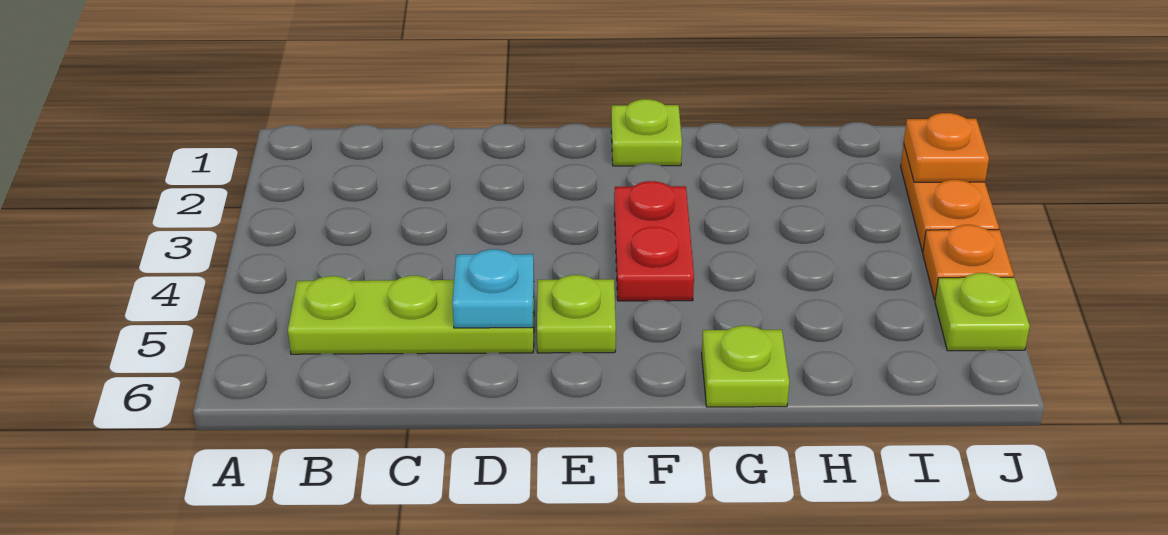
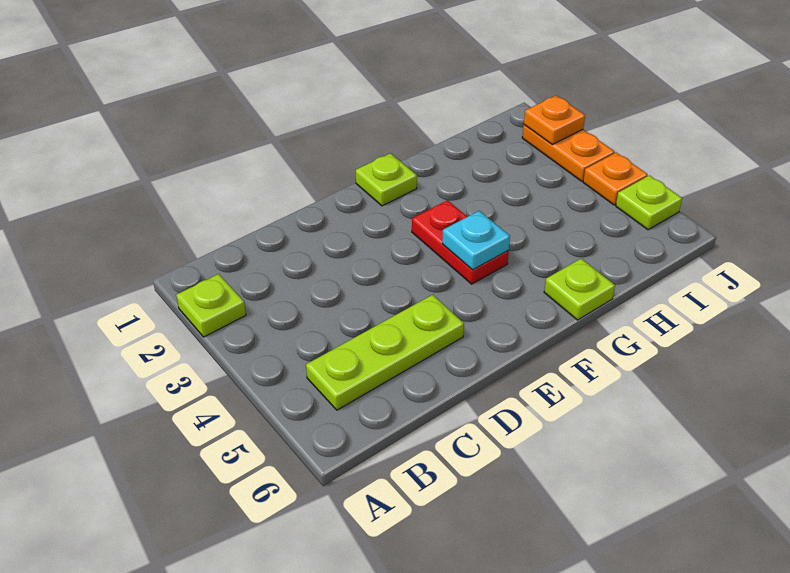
cyan plate D5 level 2 -> cyan plate F4 level 2
lime plate E5 level 1 -> lime plate A2 level 1

